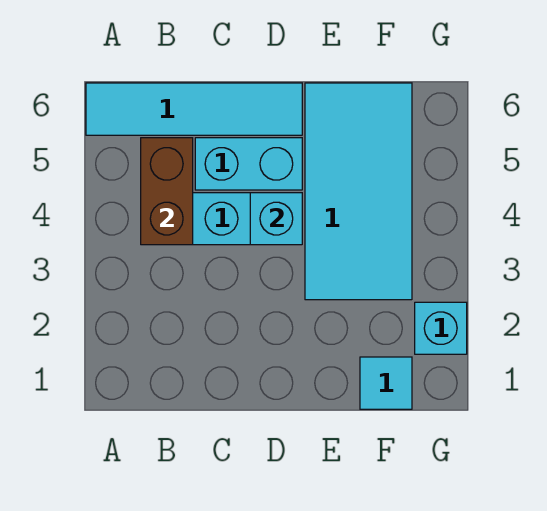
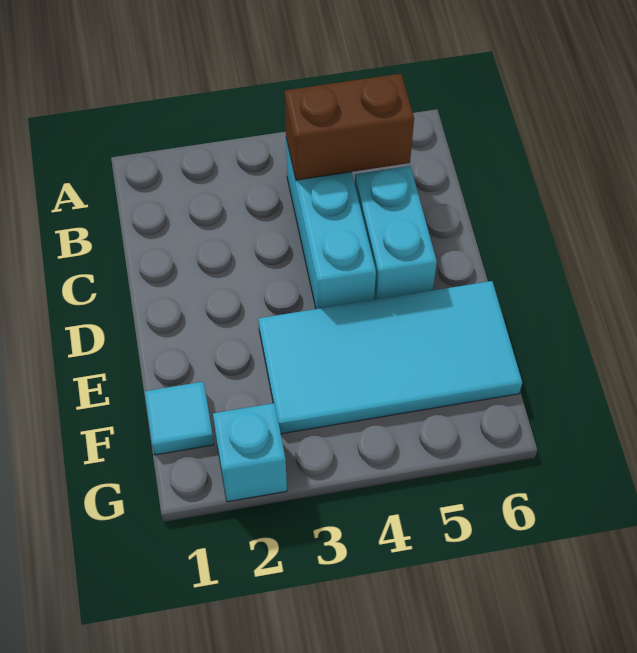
cyan tile A6:D6 level 1 -> none
cyan brick D4 level 2 -> none

